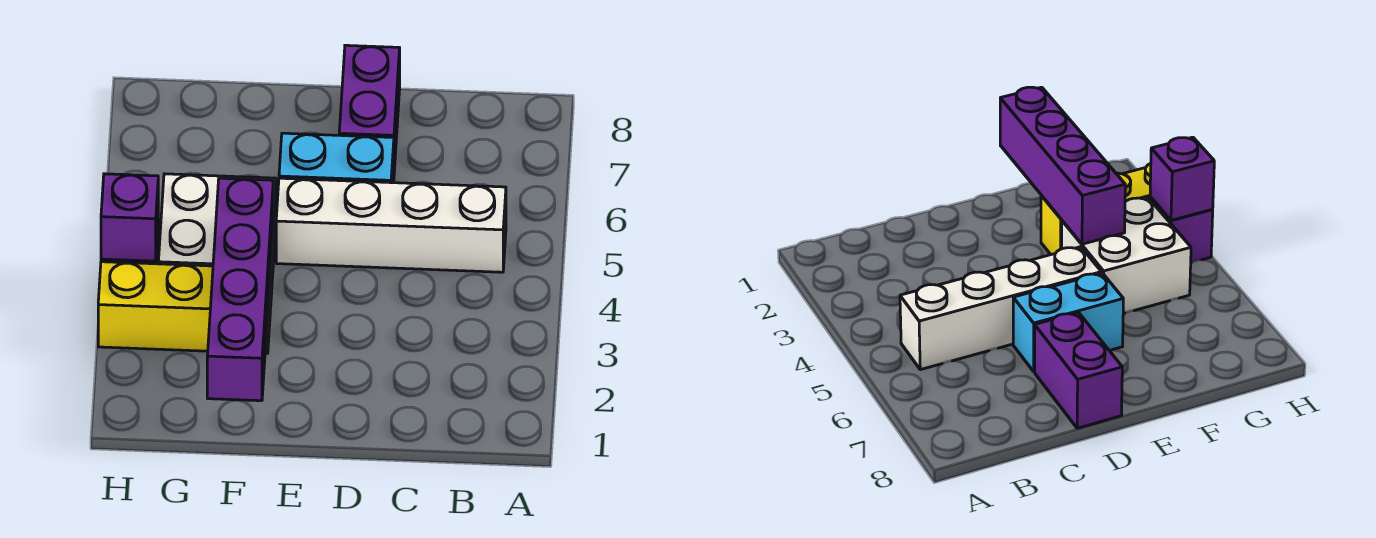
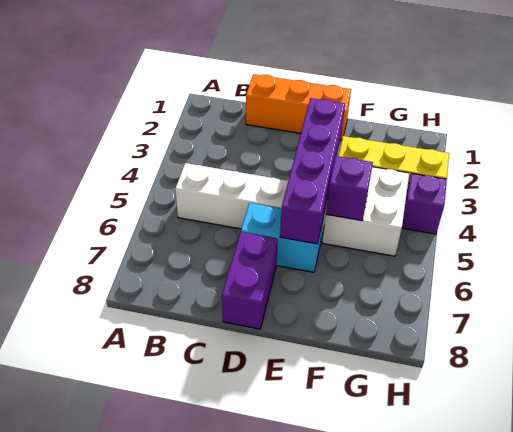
none -> orange brick C1:E1 level 1
purple brick F1:F4 level 2 -> purple brick E3:E6 level 2
purple brick H4 level 2 -> purple brick F5 level 2

